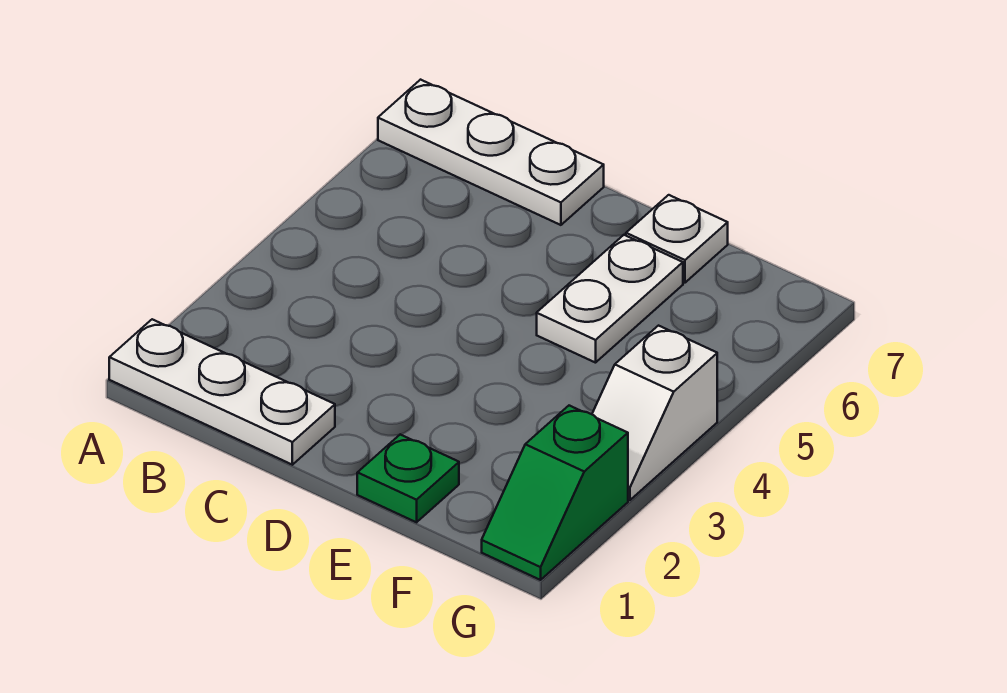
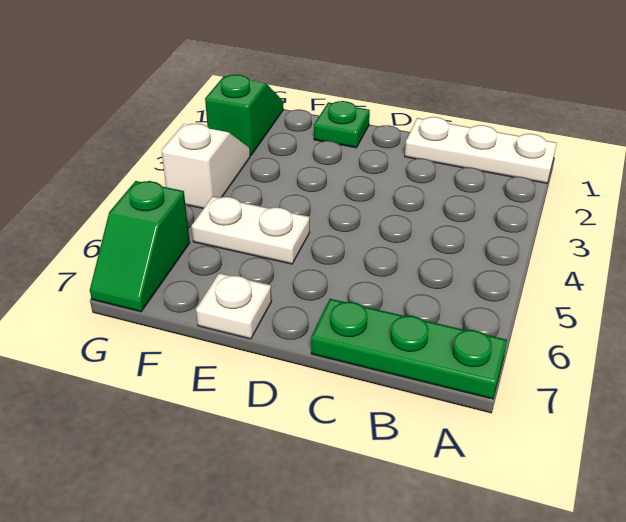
white plate A7:C7 level 1 -> green plate A7:C7 level 1
white plate E5:E6 level 1 -> white plate E5:F5 level 1
none -> green slope G6:G7 level 1 top 6

